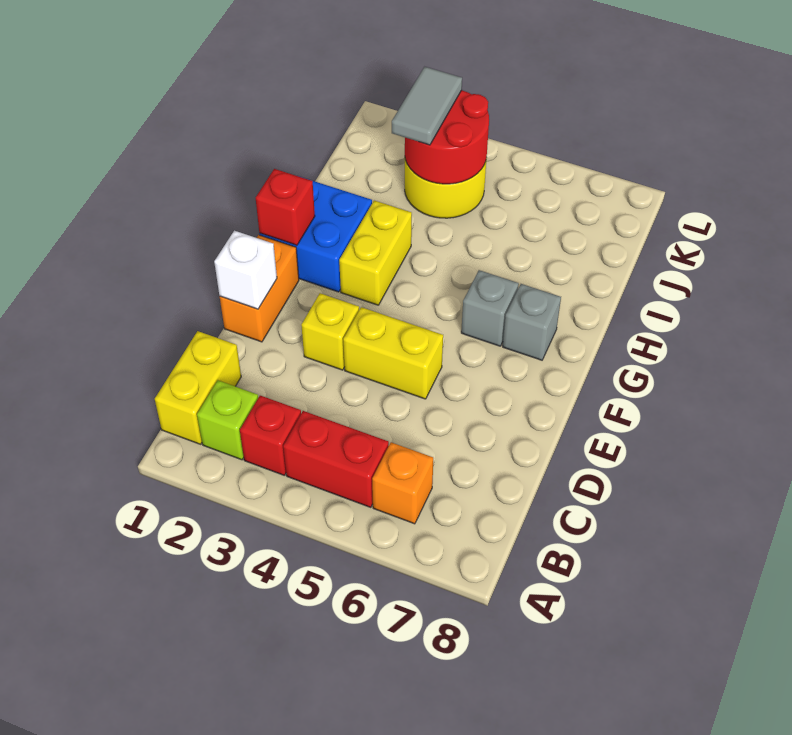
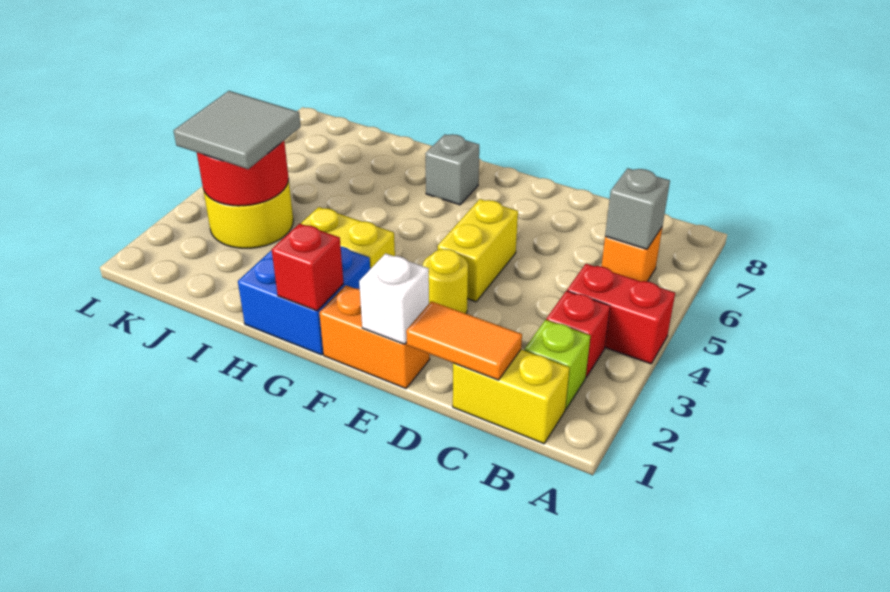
red brick B4:B5 level 1 -> red brick A4:B4 level 1
none -> orange tile C1:D1 level 2
yellow brick E3 level 1 -> yellow round brick E3 level 1
grey brick G6 level 1 -> grey brick B6 level 2
grey tile J3:K3 level 3 -> grey tile J3:K4 level 3

